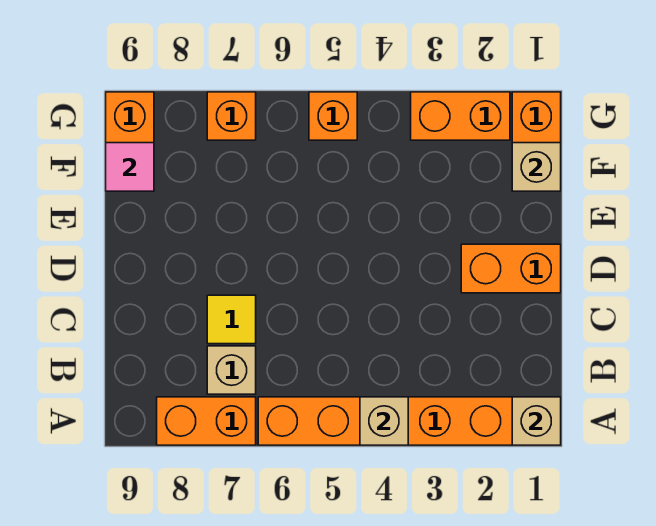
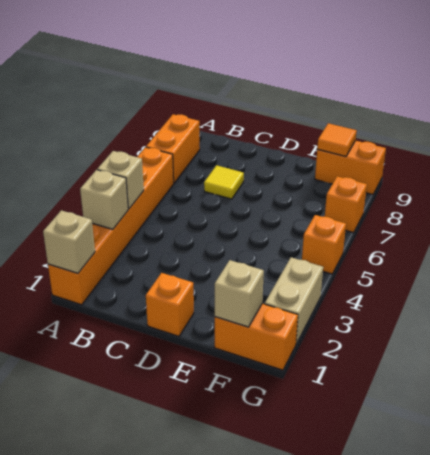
tan brick B7 level 1 -> tan brick A3 level 2
orange brick D1:D2 level 1 -> orange brick D1 level 1
pink tile F9 level 2 -> orange tile F9 level 2
orange brick G2:G3 level 1 -> tan brick G2:G3 level 1

